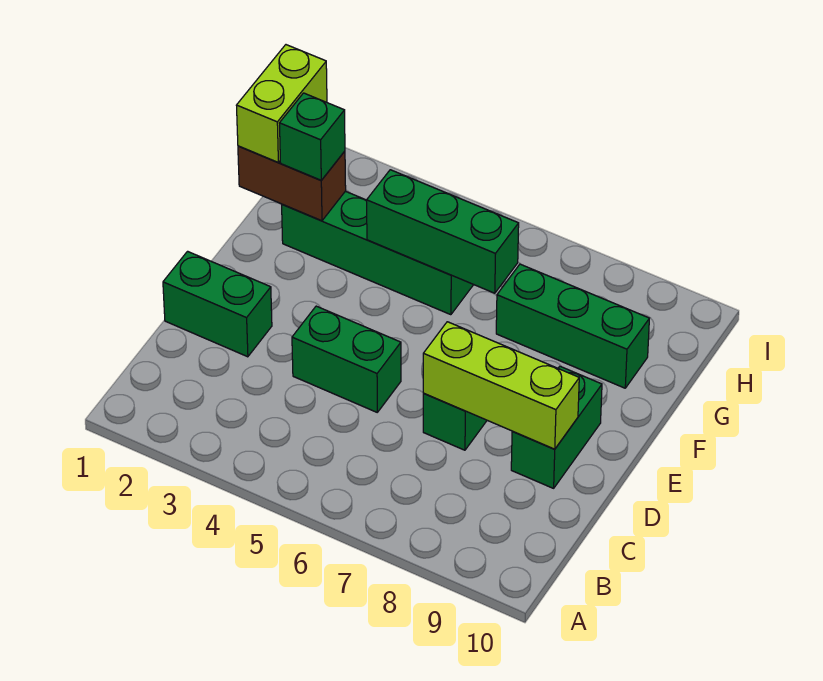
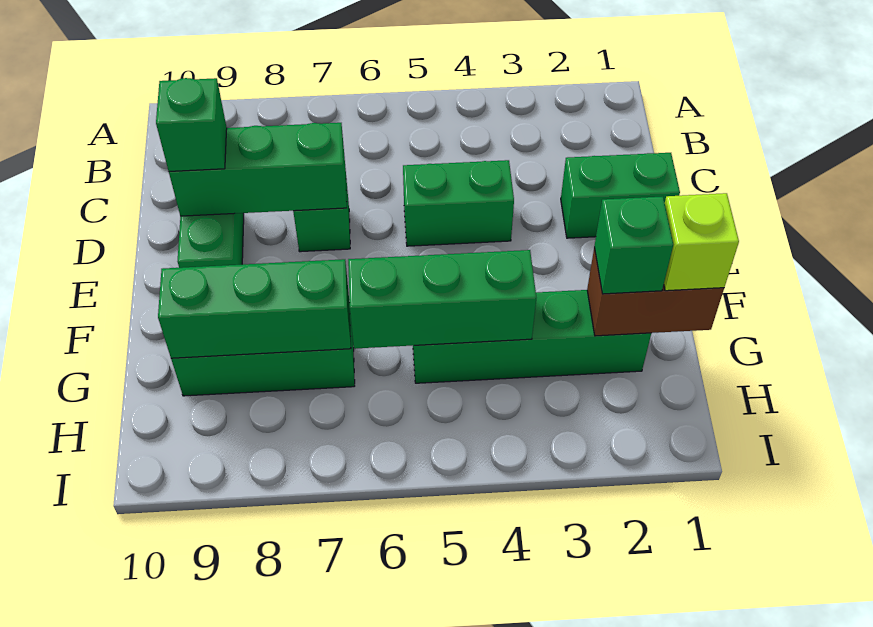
lime brick D7:D9 level 2 -> green brick D7:D9 level 2
none -> green brick D9 level 3
lime brick G1:H1 level 3 -> lime brick G1 level 3
none -> green brick G7:G9 level 2

